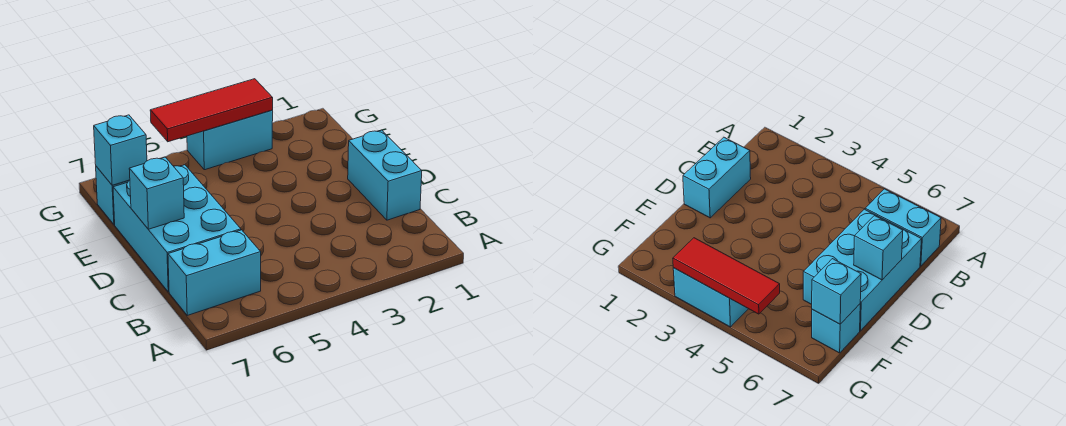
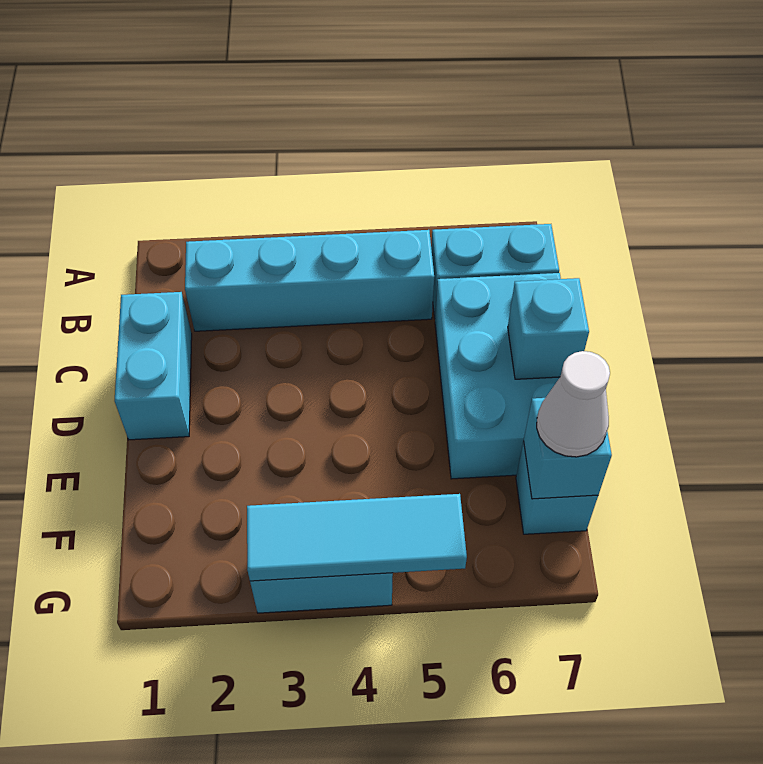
none -> cyan brick B2:B5 level 1
none -> white cone F7 level 3
red tile G3:G5 level 2 -> cyan tile G3:G5 level 2

